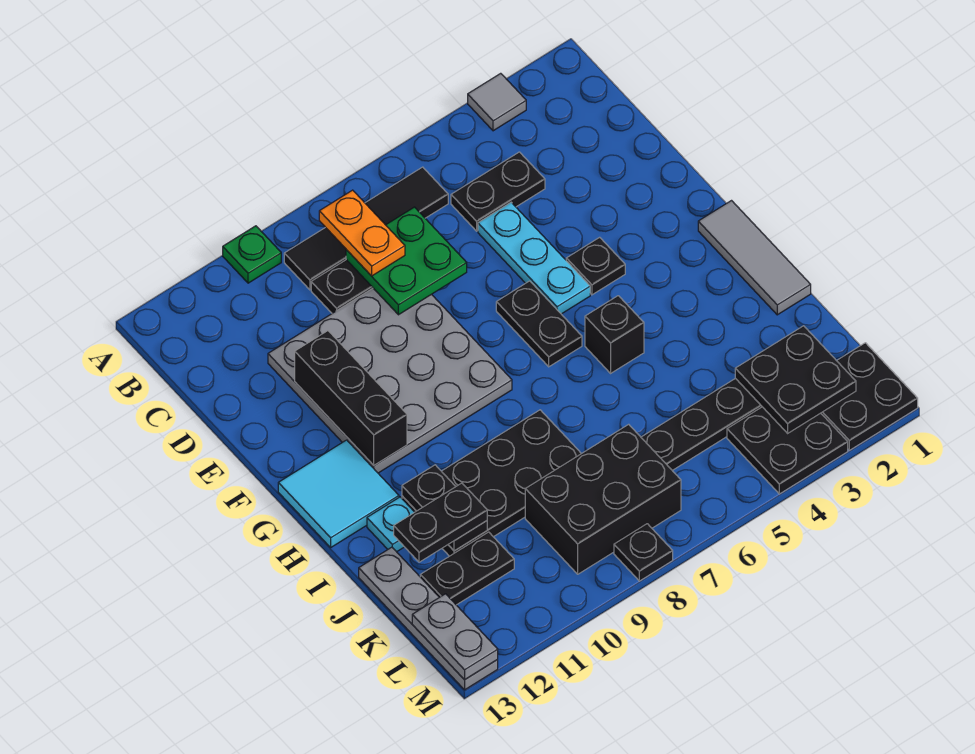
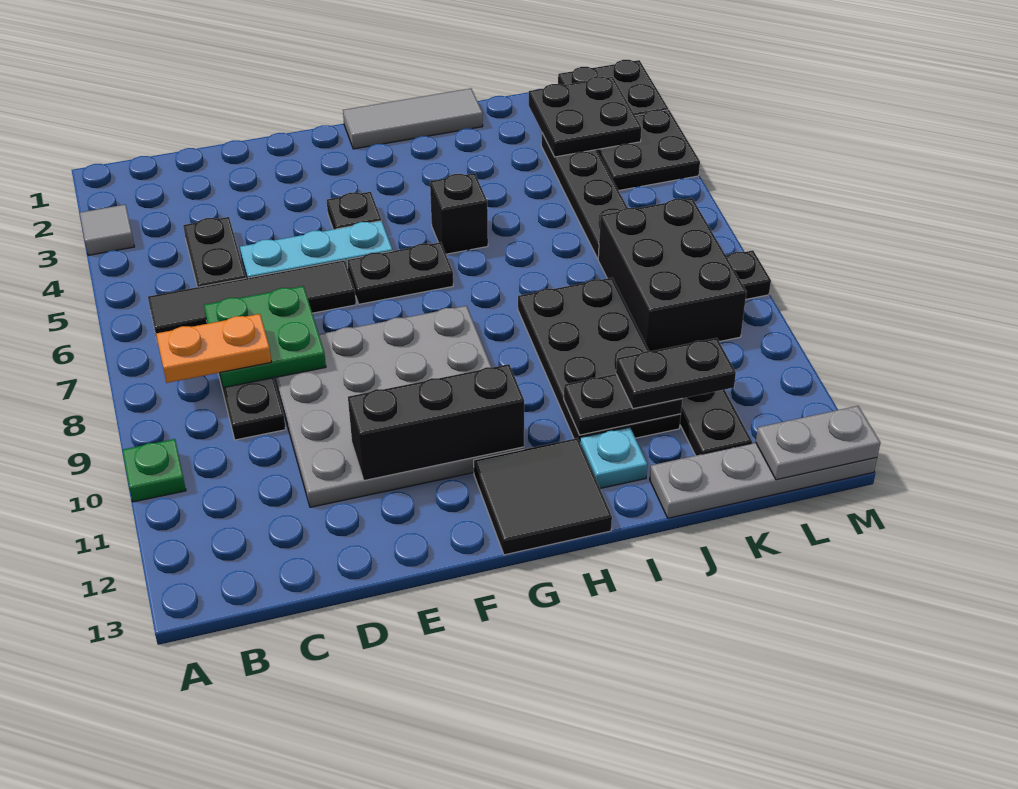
black tile B6:B9 level 1 -> black tile B6:E6 level 1
cyan tile G12:H13 level 1 -> black tile G12:H13 level 1
black plate J11:J12 level 3 -> black plate J11:K11 level 3

